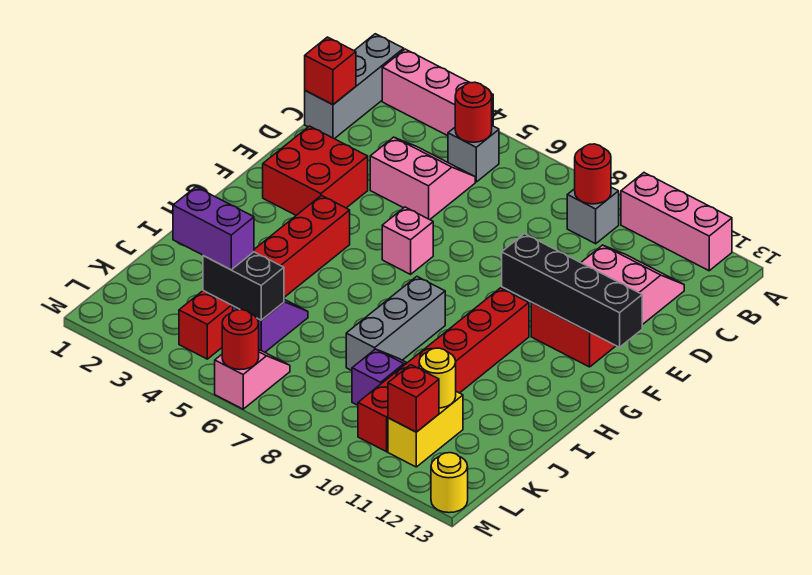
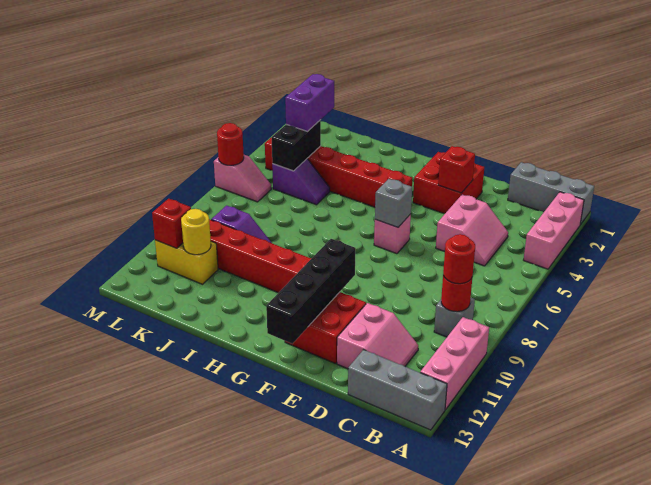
grey brick B5 level 1 -> grey brick F6 level 2
red round brick B5 level 2 -> red round brick B9 level 3
red brick C1 level 2 -> red brick E3 level 2
grey brick H8:J8 level 1 -> grey brick A13:C13 level 1
yellow round brick M13 level 1 -> none

